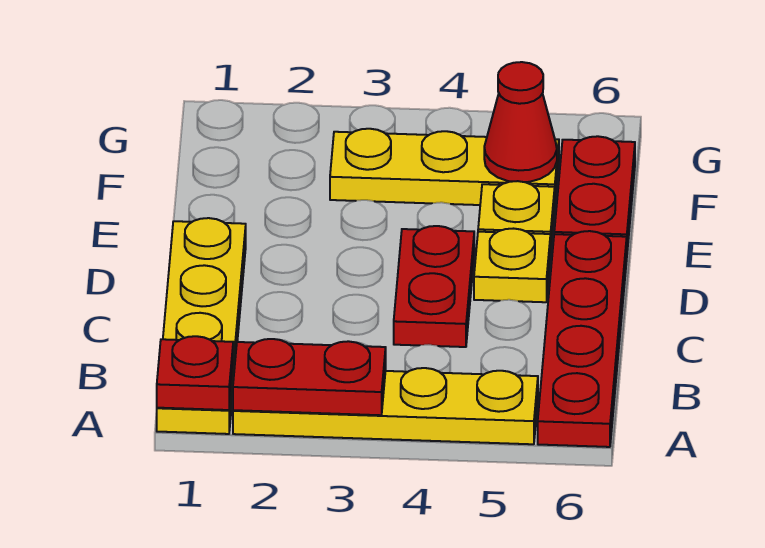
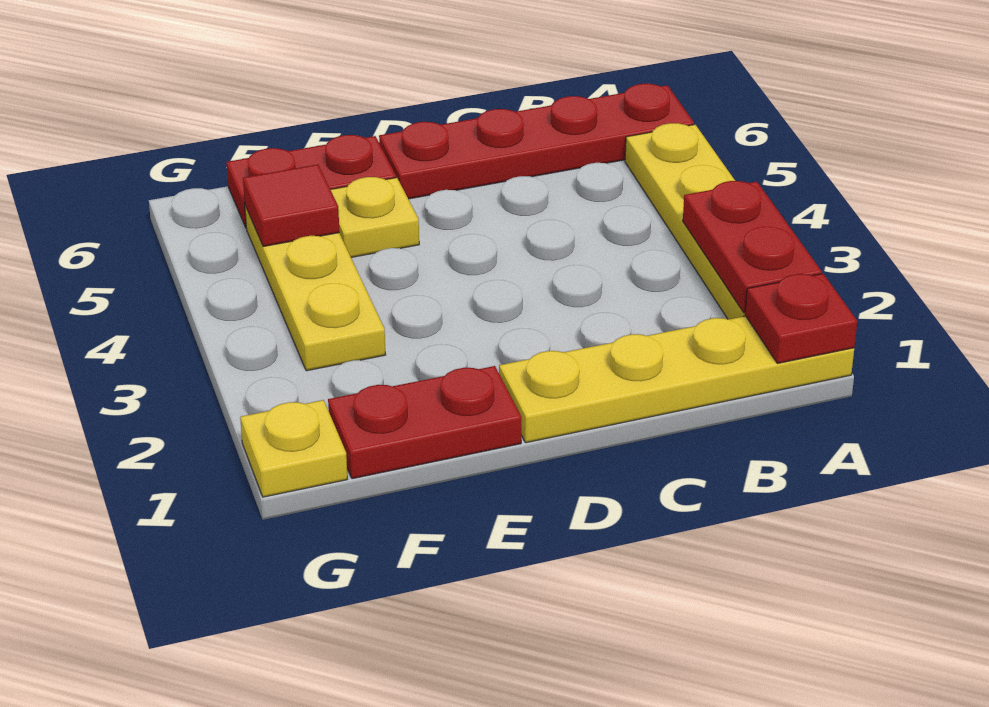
red plate C4:D4 level 1 -> red plate E1:F1 level 1
yellow plate D5 level 1 -> yellow plate G1 level 1
red cone F5 level 2 -> red tile F5 level 2

